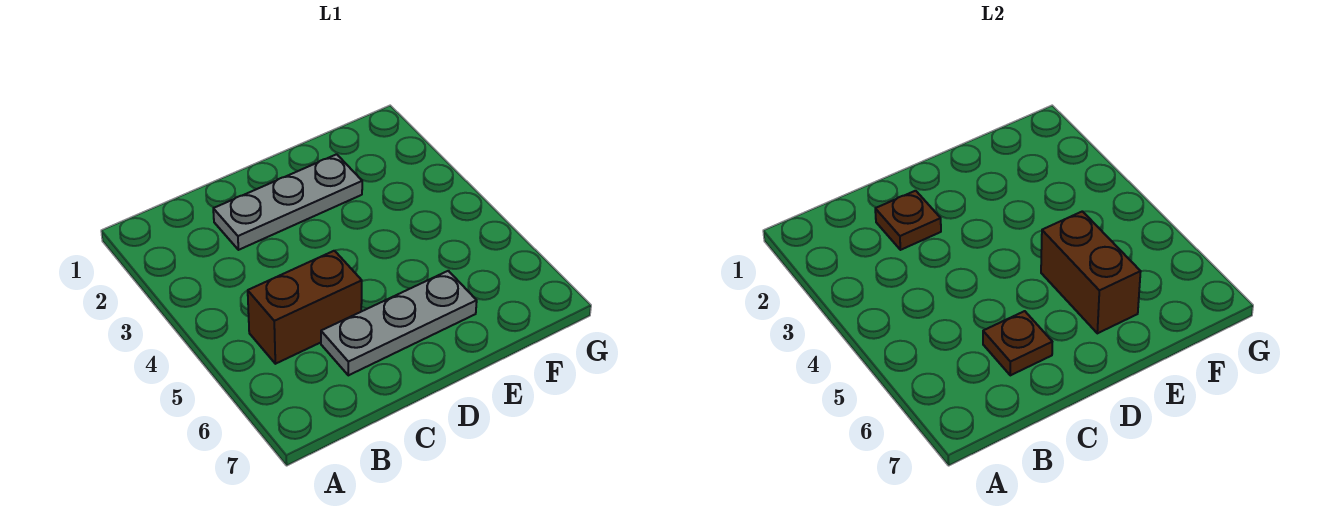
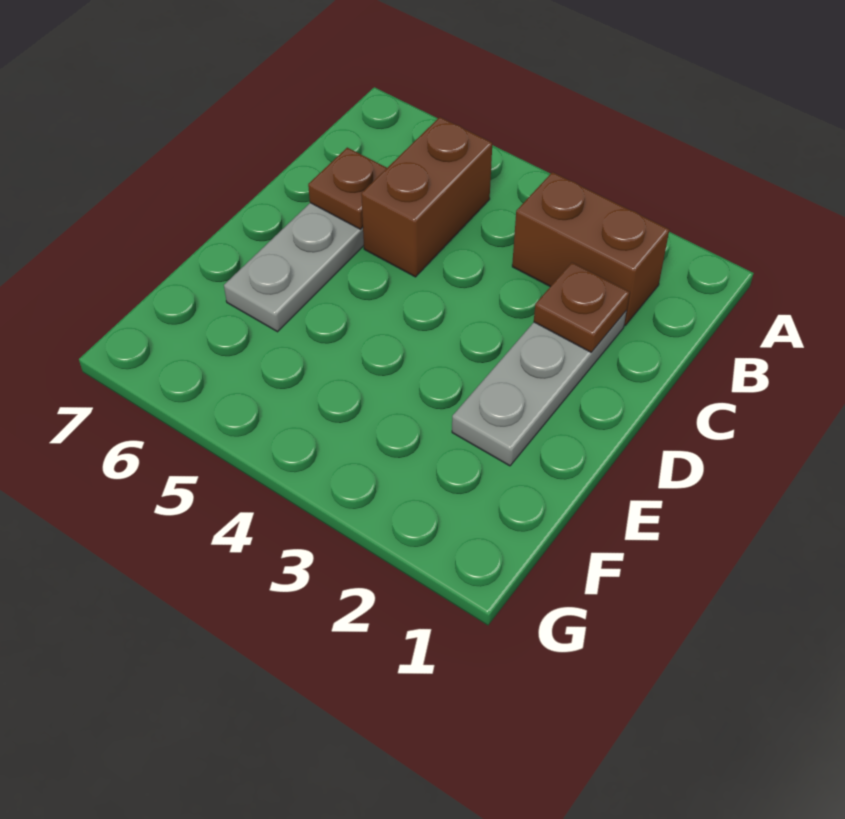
brown brick E5:E6 level 2 -> brown brick B2:B3 level 1

